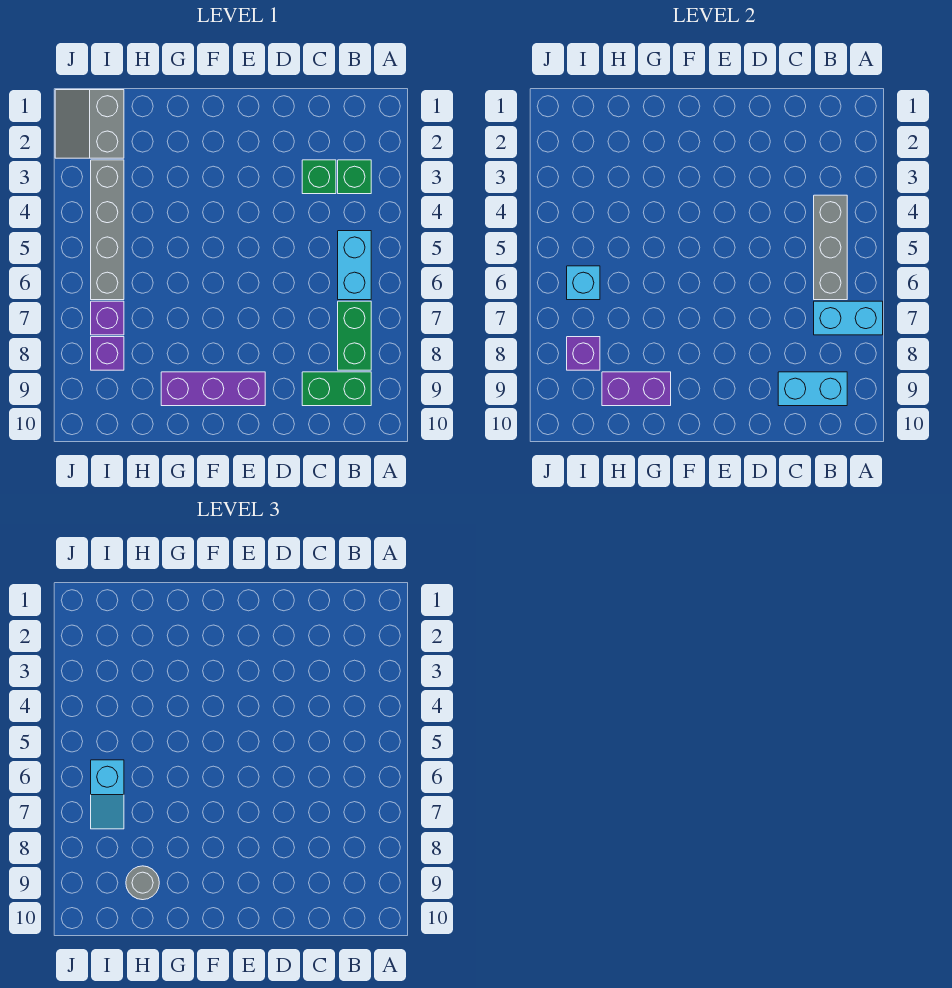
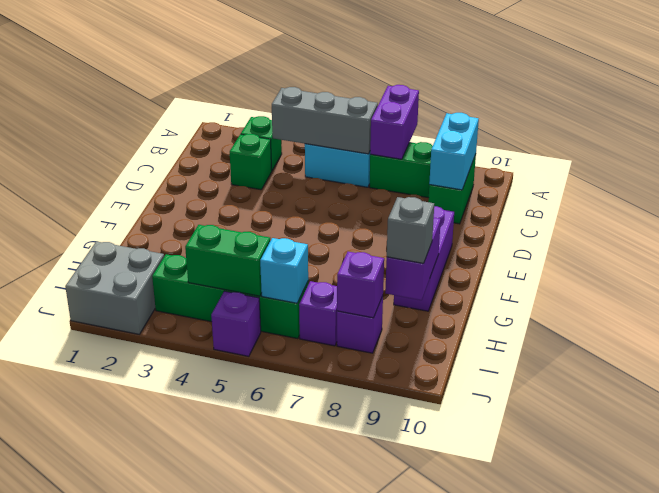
cyan brick A7:B7 level 2 -> purple brick A7:B7 level 2
grey round brick H9 level 3 -> grey brick H9 level 3
grey slope I1:J2 level 1 top I -> grey brick I1:J2 level 1
grey brick I3:I6 level 1 -> green brick I3:I6 level 1
none -> green brick I4:I5 level 2
cyan slope I6:I7 level 3 top 6 -> none
none -> purple brick J5 level 1

